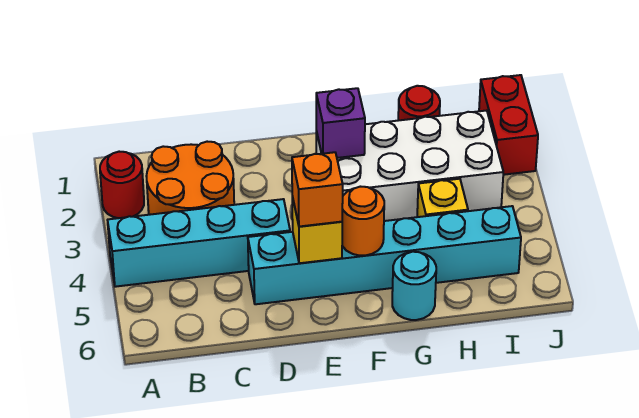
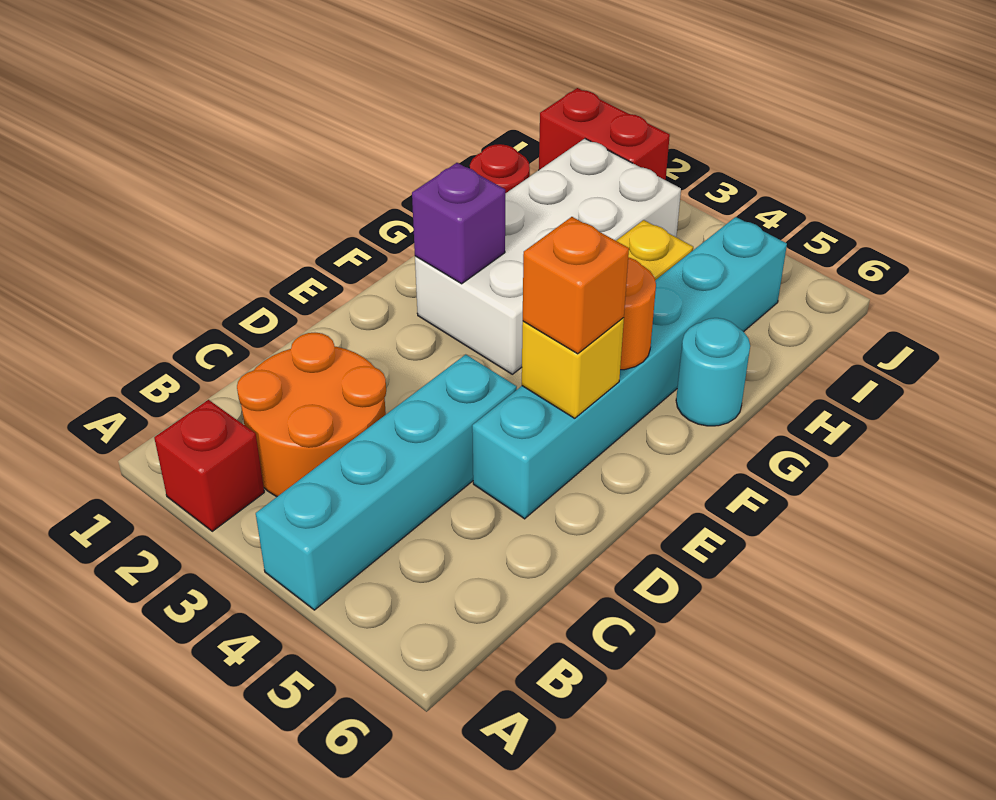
red round brick A2 level 1 -> red brick A2 level 1

